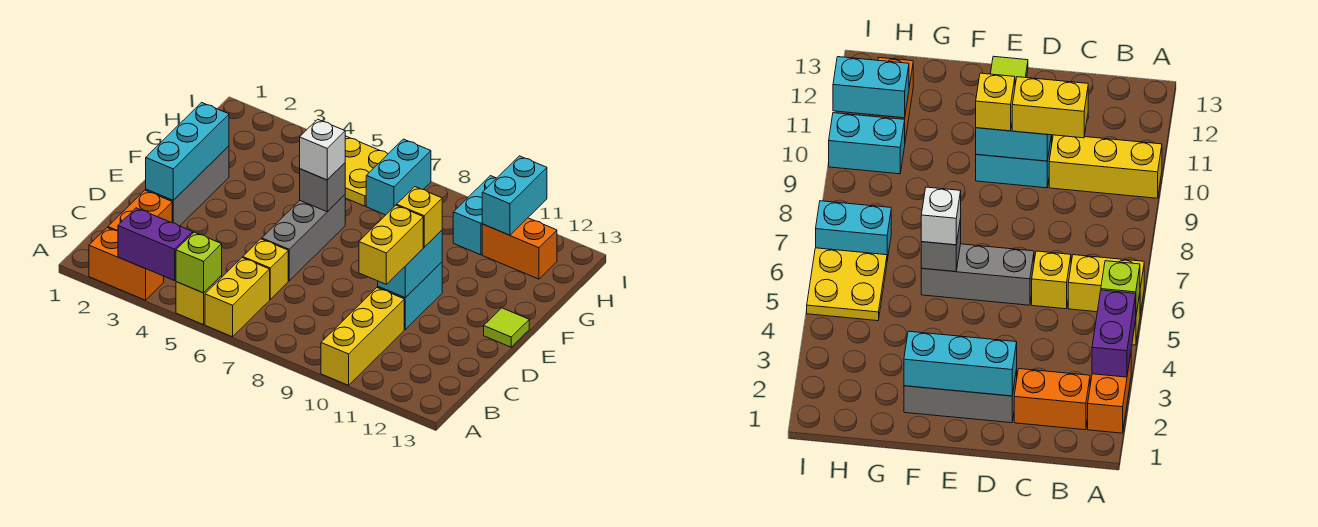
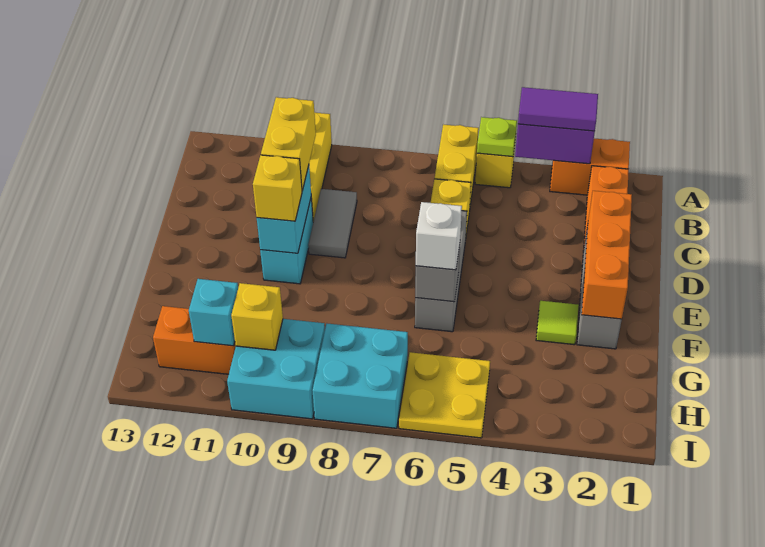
none -> purple tile A3:A4 level 3
lime brick A5 level 2 -> lime plate A5 level 2
none -> grey tile C9:D9 level 1
cyan brick D2:F2 level 2 -> orange brick D2:F2 level 2
lime tile E13 level 1 -> lime tile F3 level 1
cyan brick H7:I7 level 1 -> cyan brick H7:I8 level 1
cyan brick H10:I10 level 1 -> cyan brick H9:I10 level 1
none -> yellow brick H10 level 2
cyan brick H11:I11 level 2 -> cyan brick H11 level 2

